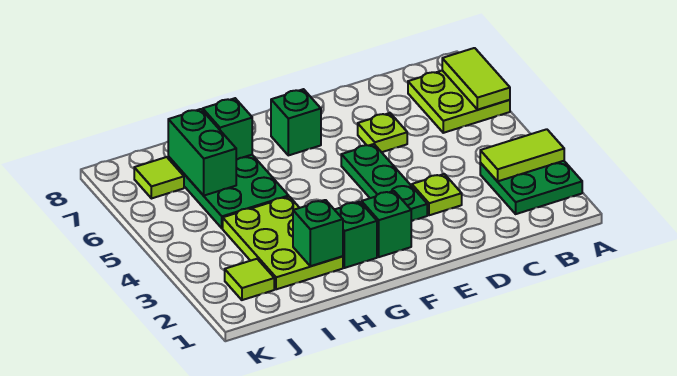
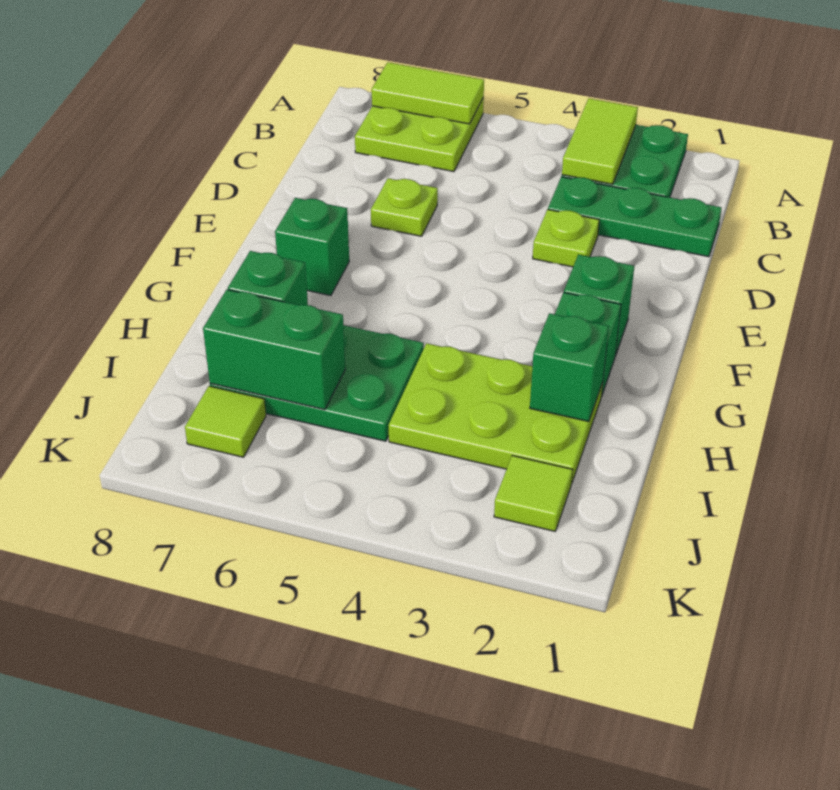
green plate E3:E5 level 1 -> green plate C1:C3 level 1

